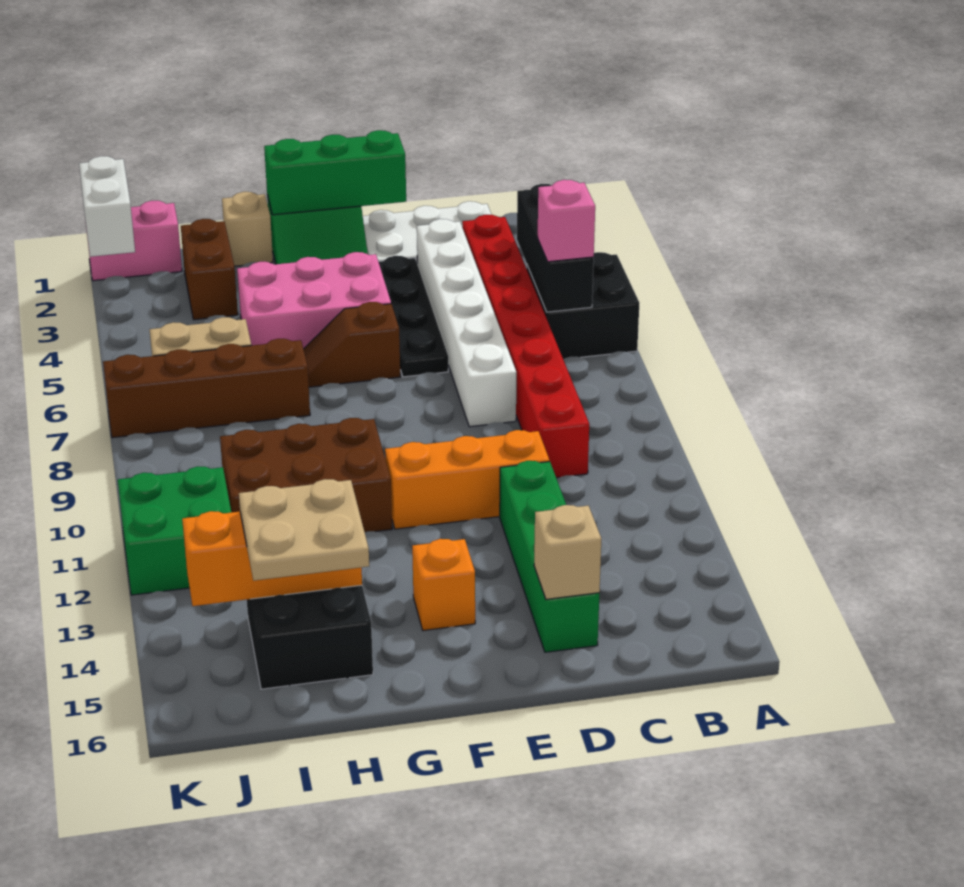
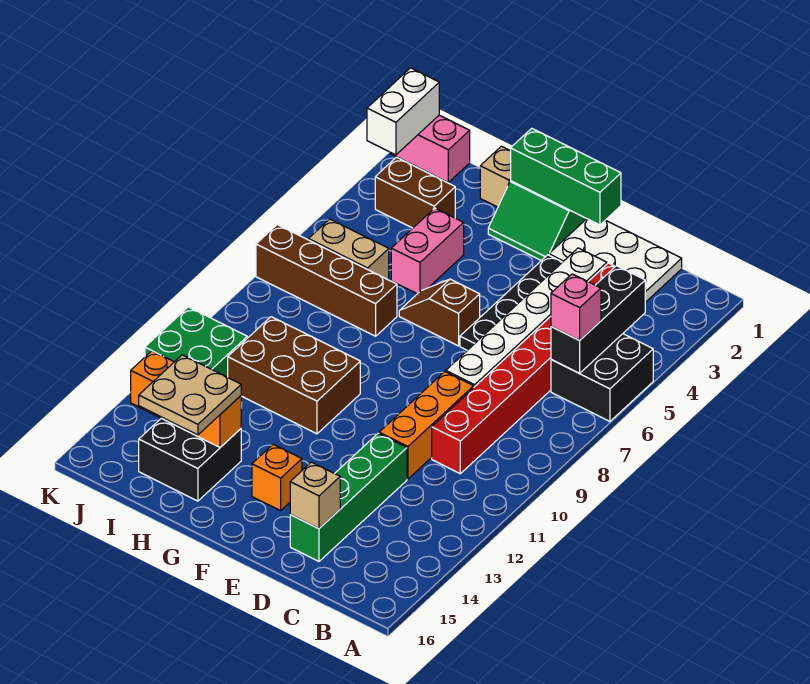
orange brick D11:F11 level 1 -> orange brick D9:D11 level 1
pink brick F4:H5 level 1 -> pink brick H4:H5 level 1
brown brick I2:I3 level 1 -> brown brick I3:J3 level 1

